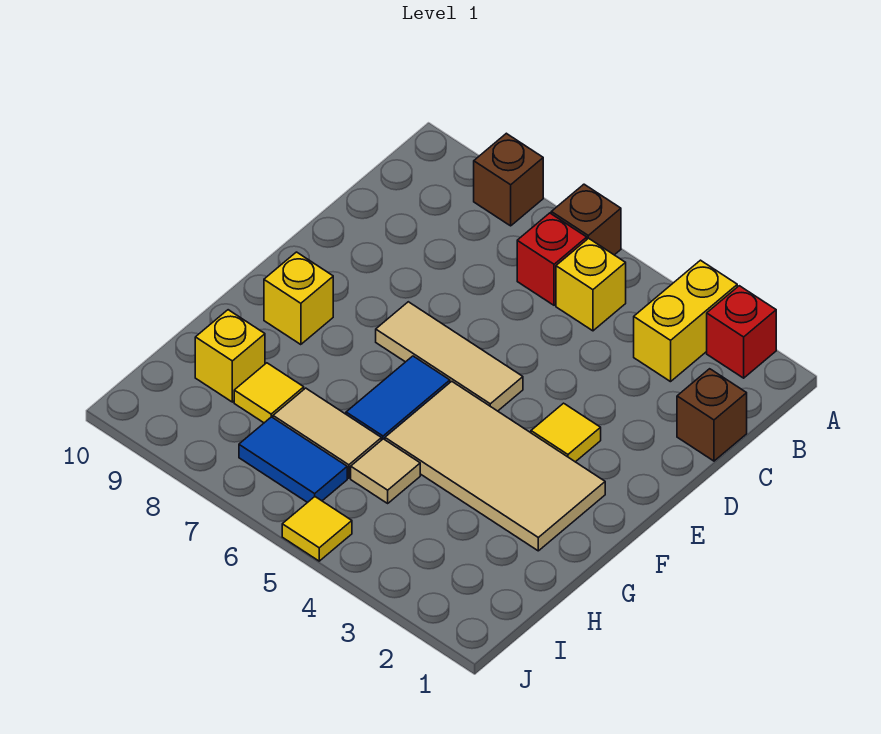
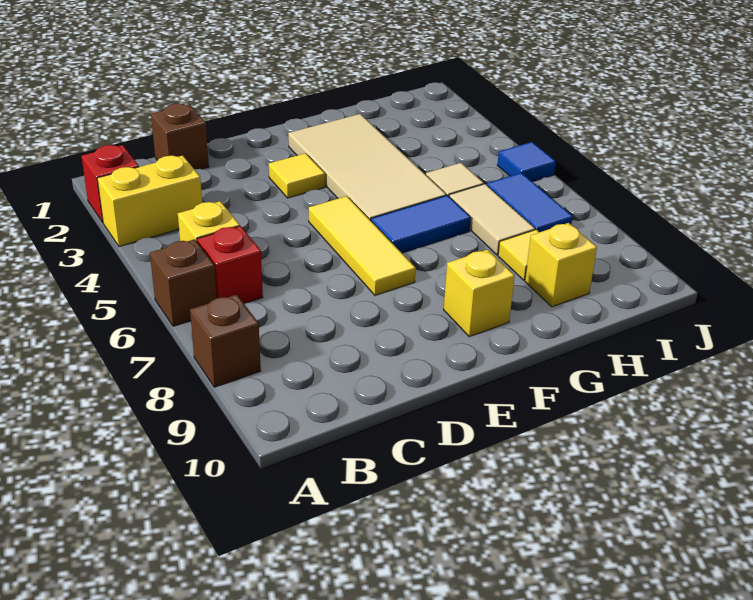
tan tile E5:E7 level 1 -> yellow tile E5:E7 level 1
yellow tile J5 level 1 -> blue tile J5 level 1

